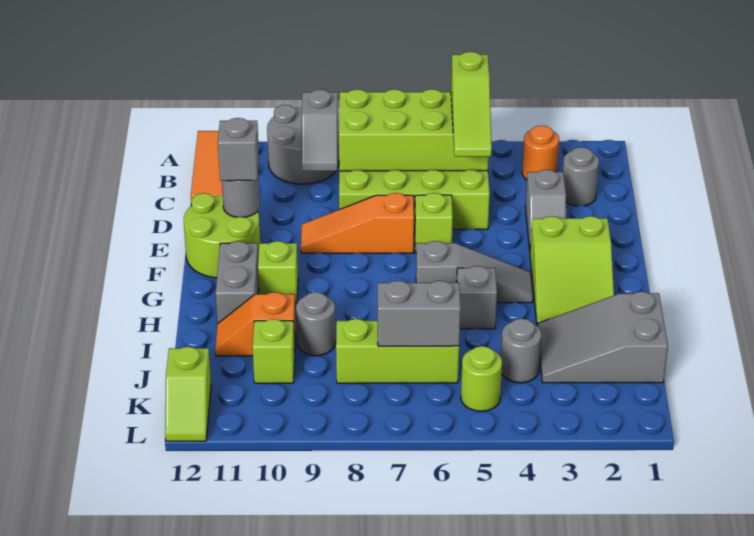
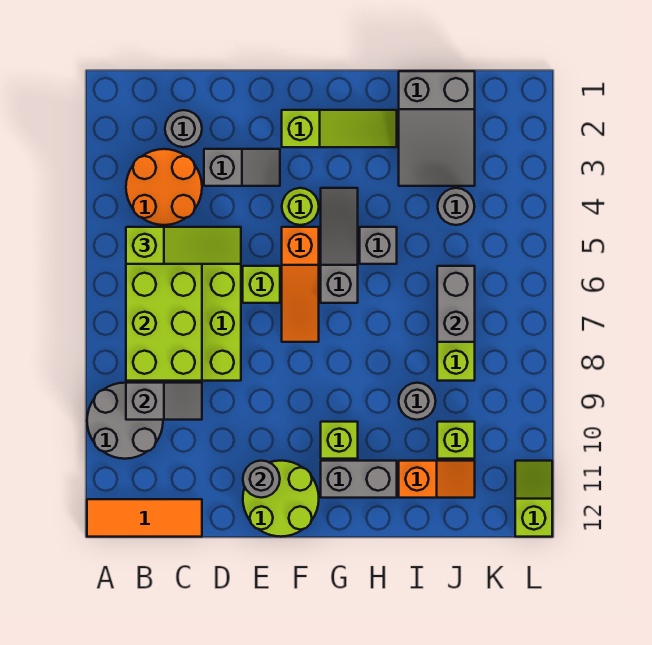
orange round brick B3 level 1 -> orange round brick B3:C4 level 1
orange slope E7:E9 level 1 top 7 -> orange slope F5:F7 level 1 top 5
grey brick E11 level 3 -> none
lime slope F2:H3 level 1 top F -> lime slope F2:H2 level 1 top F
orange slope I10:I11 level 1 top 10 -> orange slope I11:J11 level 1 top I
lime round brick K5 level 1 -> lime round brick F4 level 1
lime slope K12:L12 level 1 top K -> lime slope L11:L12 level 1 top 12

